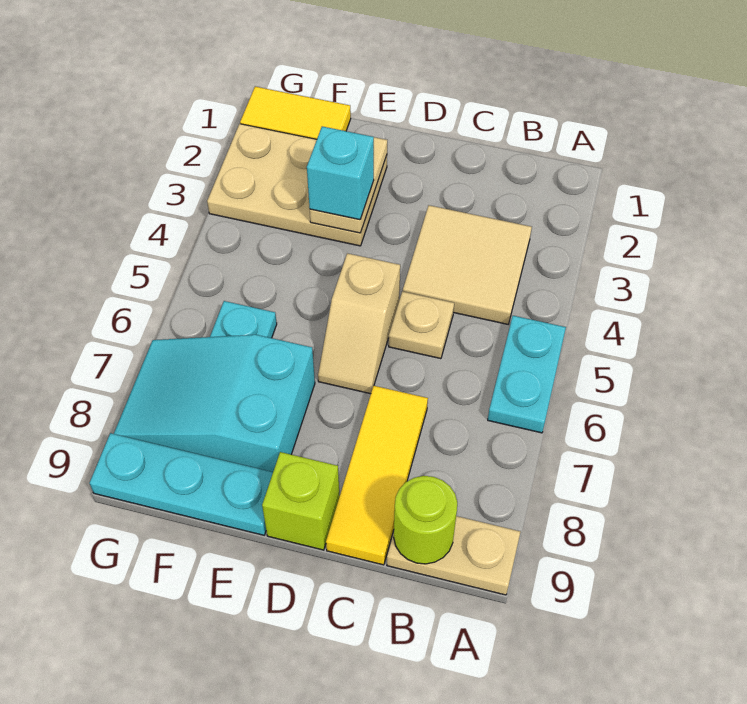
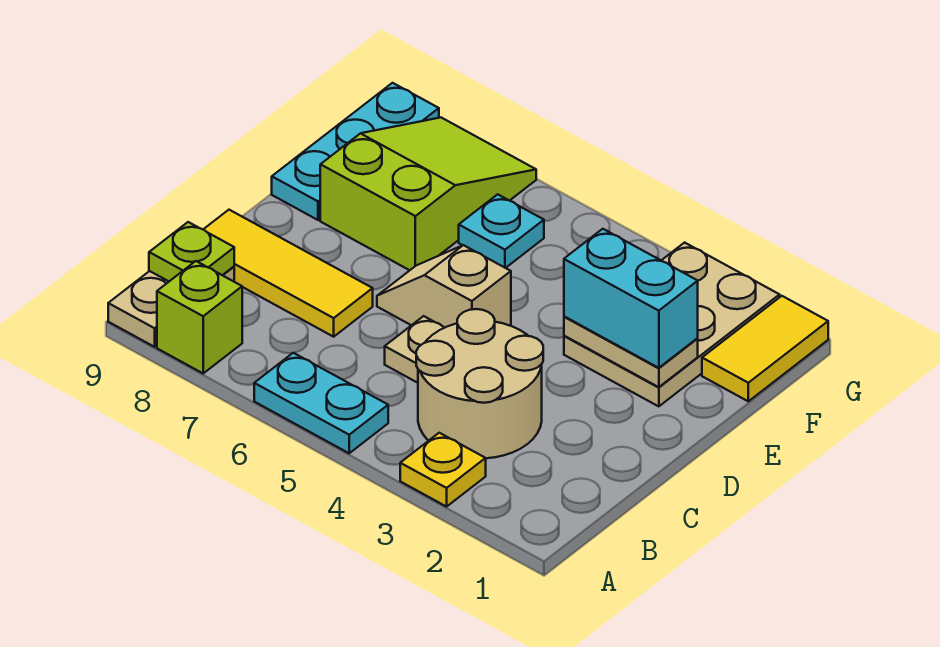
none -> yellow plate A3 level 1
tan tile B3:C4 level 1 -> tan round brick B3:C4 level 1
lime round brick B9 level 2 -> lime plate B9 level 2
lime brick D9 level 1 -> lime brick A8 level 1
cyan brick E3 level 3 -> cyan brick E2:E3 level 3
cyan slope E7:G8 level 1 top E -> lime slope E7:G8 level 1 top E

